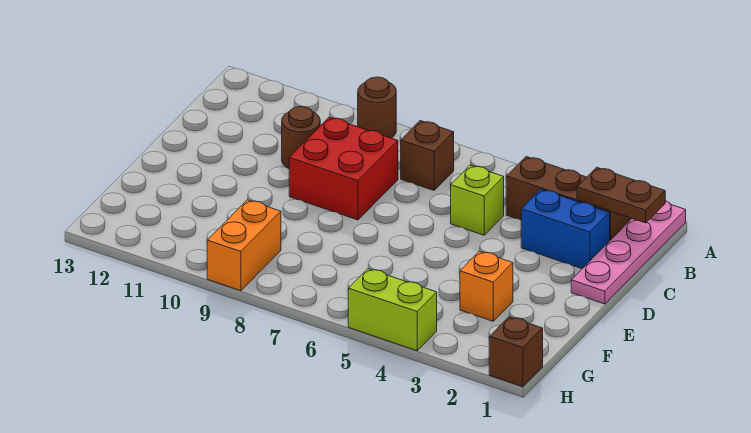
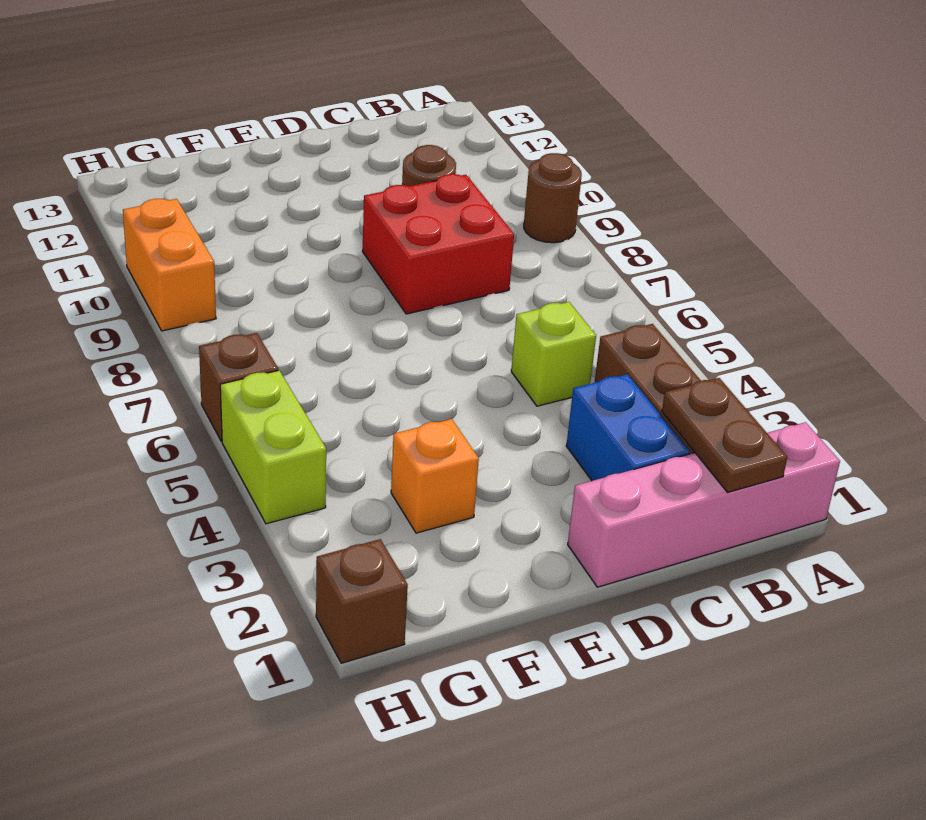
pink plate A1:D1 level 1 -> pink brick A1:D1 level 1
brown brick B7 level 1 -> brown brick H6 level 1
orange brick G9:H9 level 1 -> orange brick H9:H10 level 1

